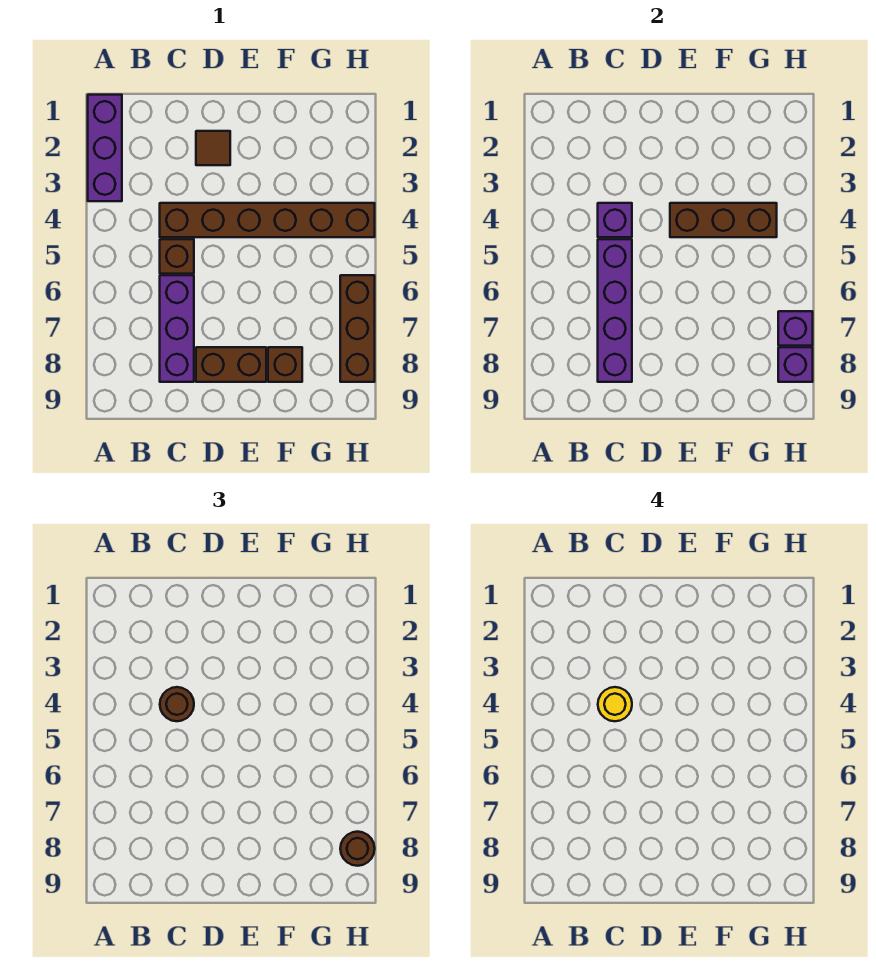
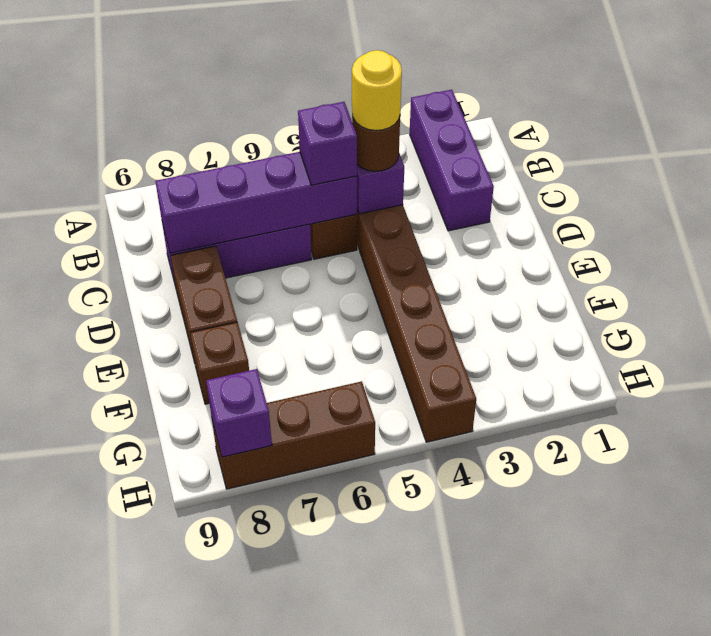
purple brick A1:A3 level 1 -> purple brick A2:C2 level 1
brown tile D2 level 1 -> none
brown brick E4:G4 level 2 -> none
purple brick H7 level 2 -> purple brick C5 level 3
brown round brick H8 level 3 -> none

